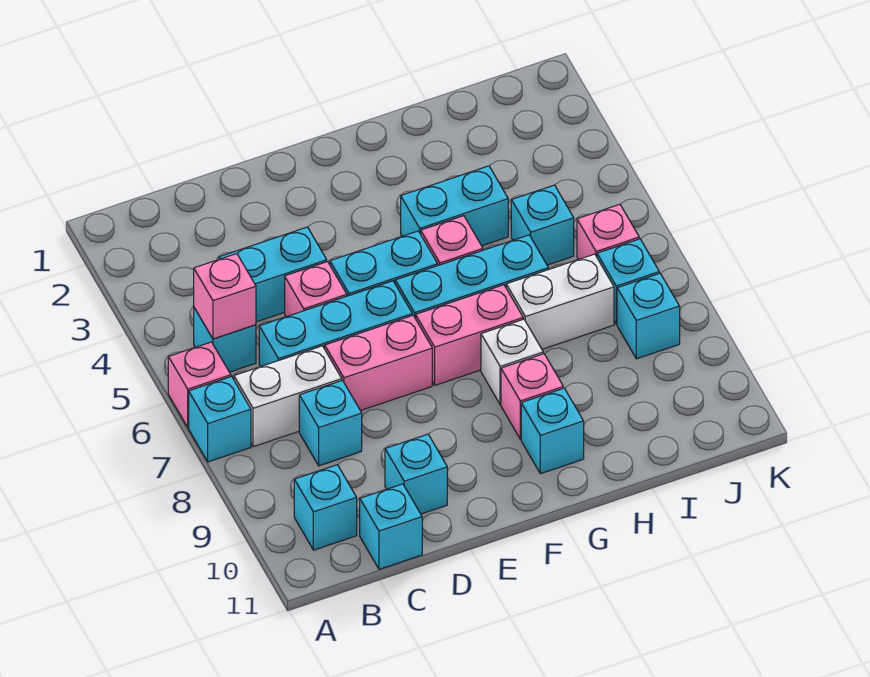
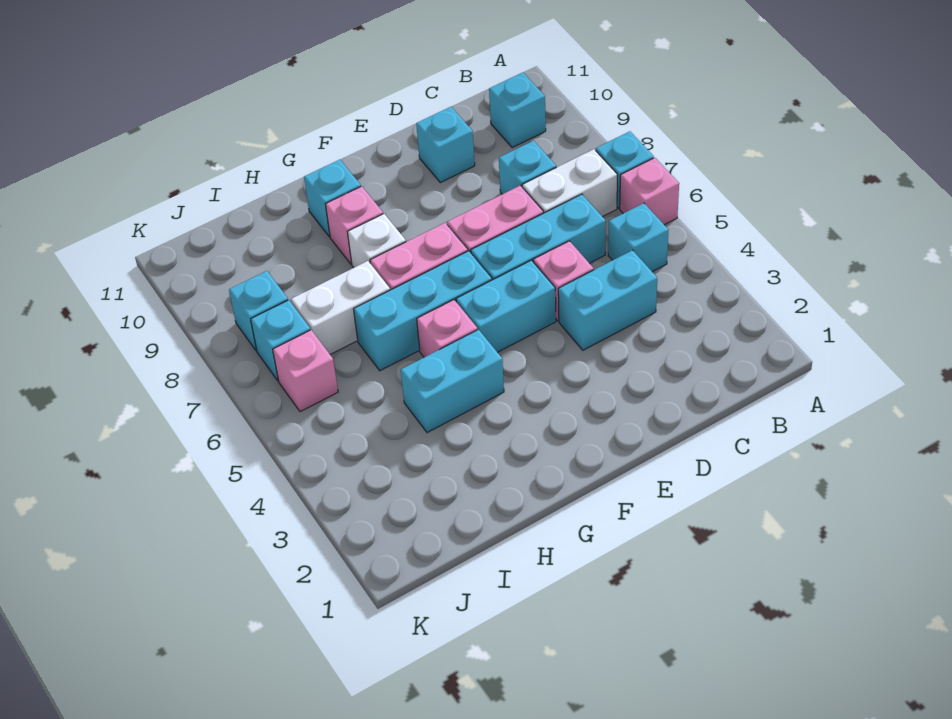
pink brick B5 level 2 -> none
cyan brick C11 level 1 -> none
cyan brick I5 level 1 -> none

